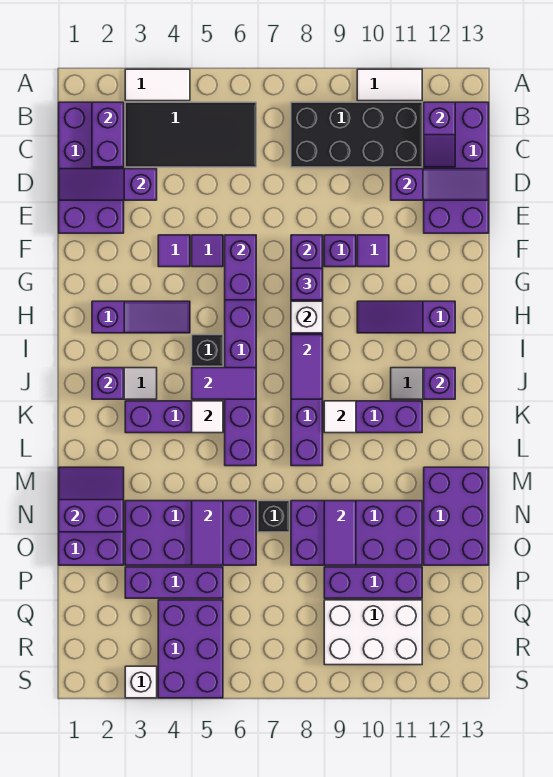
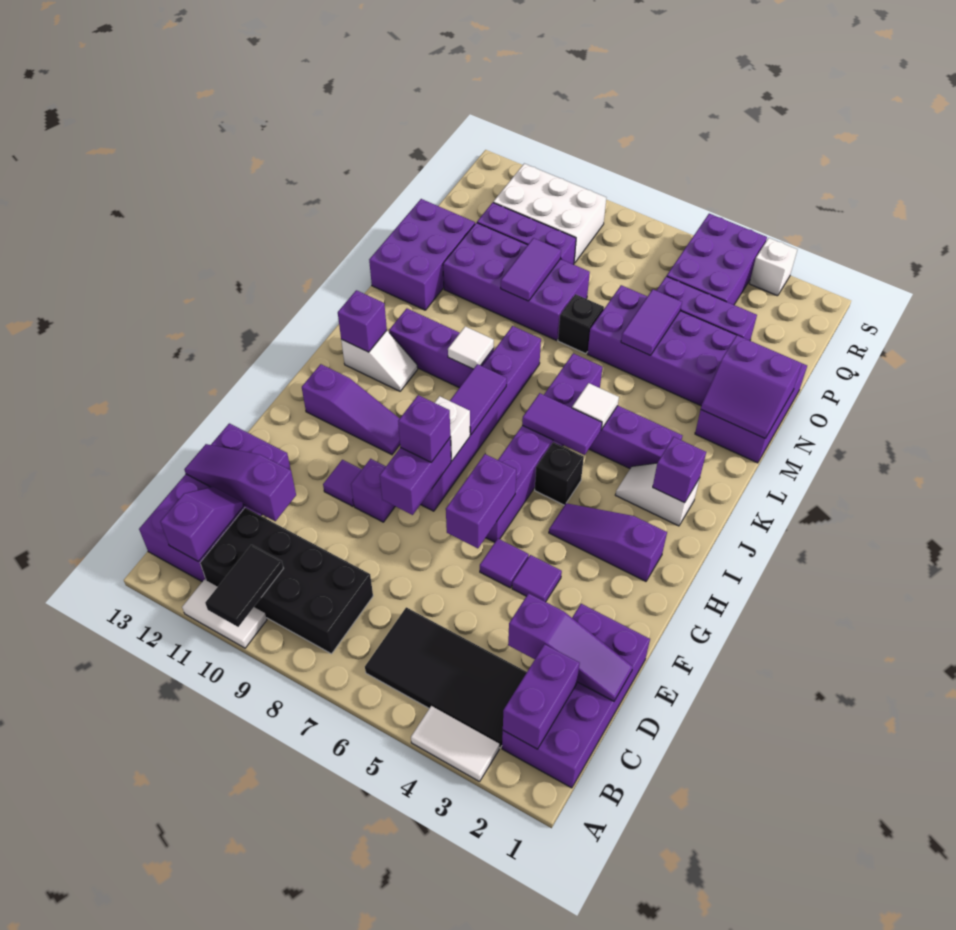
none -> black tile A10:B10 level 2

